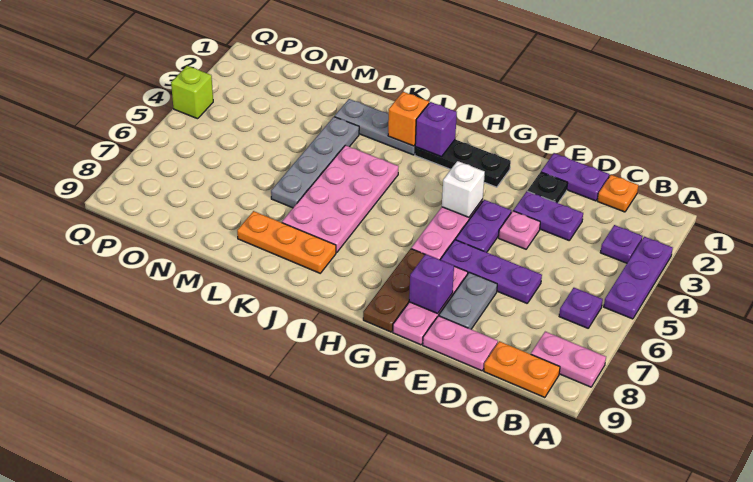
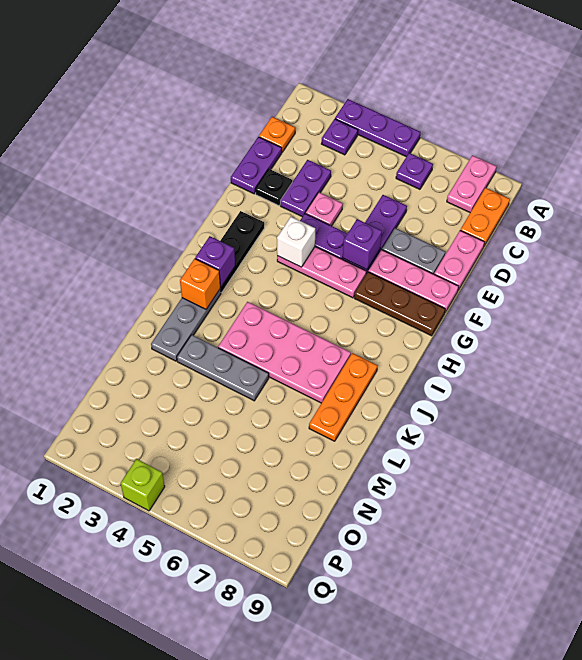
purple brick F8 level 2 -> purple brick F6 level 2
grey plate L3:L6 level 1 -> grey plate L3:L5 level 1

